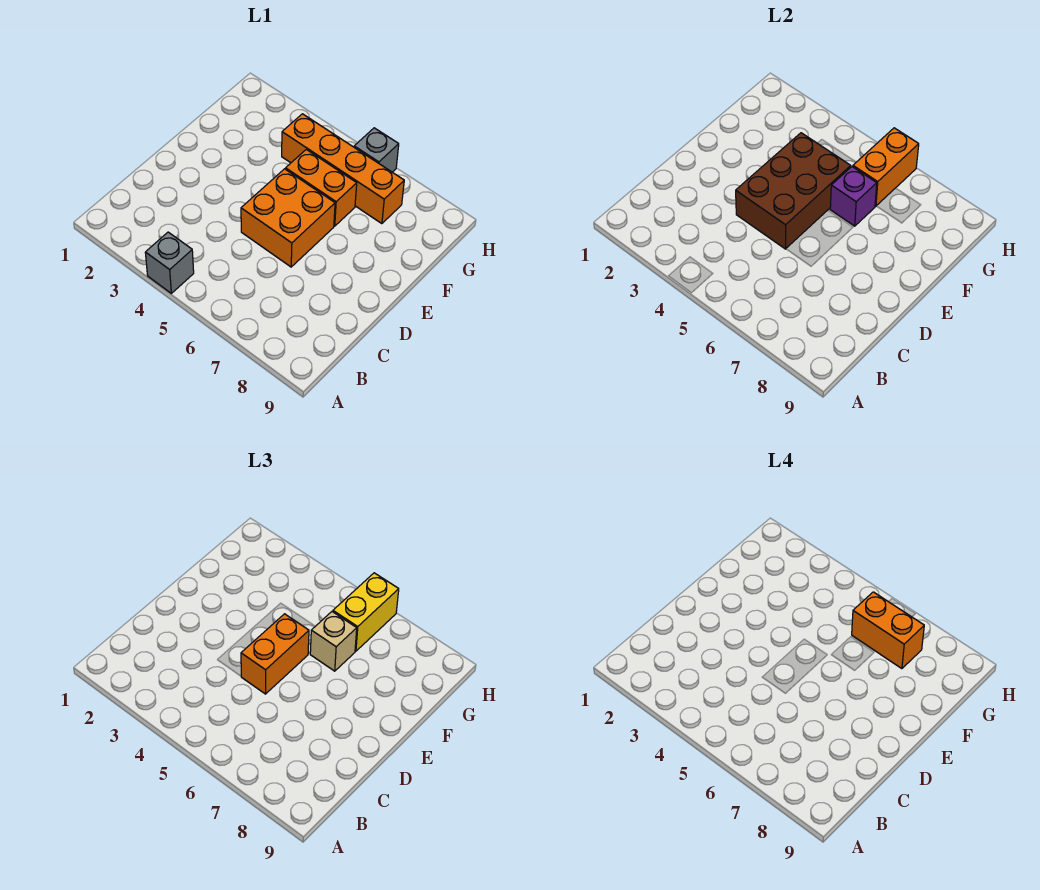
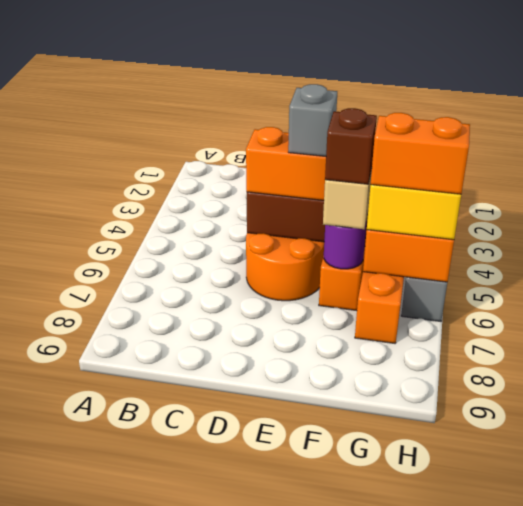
grey brick A4 level 1 -> grey brick E5 level 4
orange brick D5:E6 level 1 -> orange round brick D5:E6 level 1
purple brick F6 level 2 -> purple round brick F6 level 2
none -> brown brick F6 level 4
orange brick G6:G7 level 4 -> orange brick G6:H6 level 4

